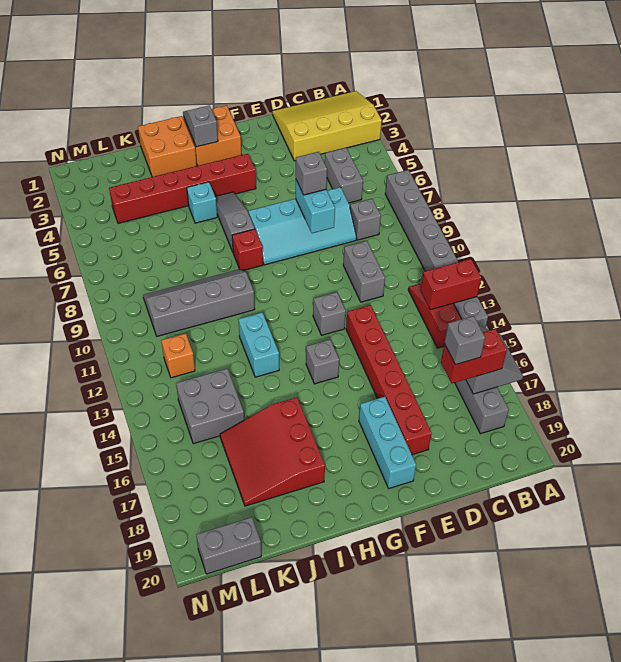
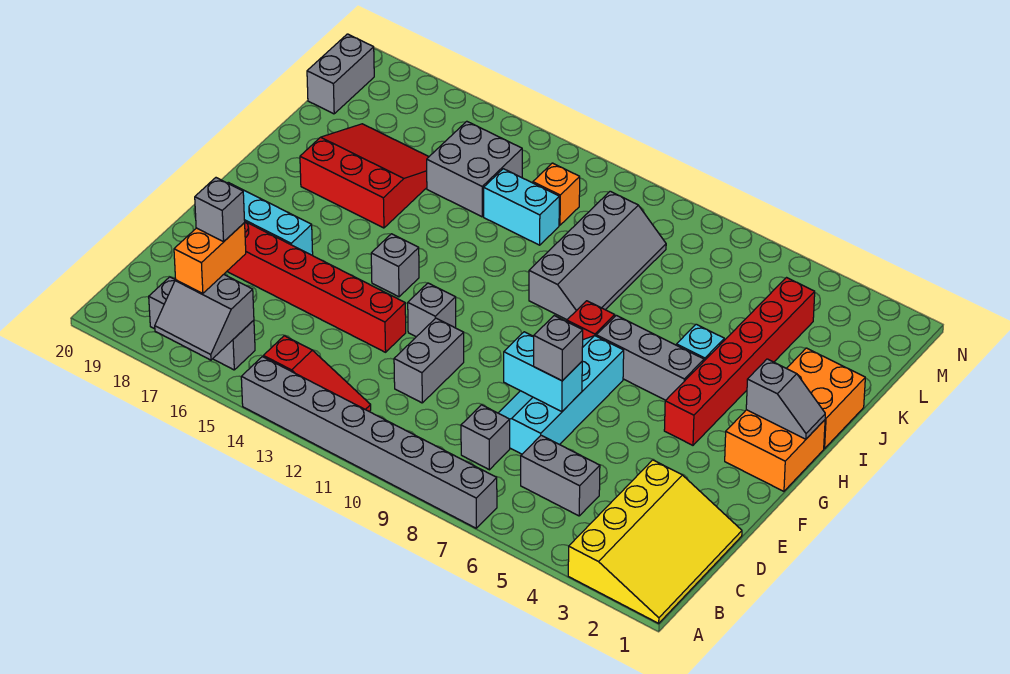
red brick A13:B13 level 2 -> none
red brick B17:C17 level 3 -> orange brick B17:C17 level 3
grey brick D10:D11 level 1 -> grey brick D11:E11 level 1
grey slope H5:H7 level 1 top 7 -> grey brick H5:H7 level 1
cyan brick I12:I13 level 1 -> cyan brick K12:K13 level 1

